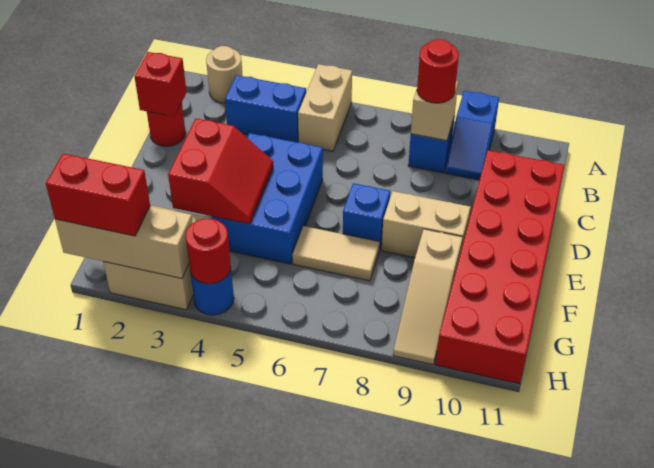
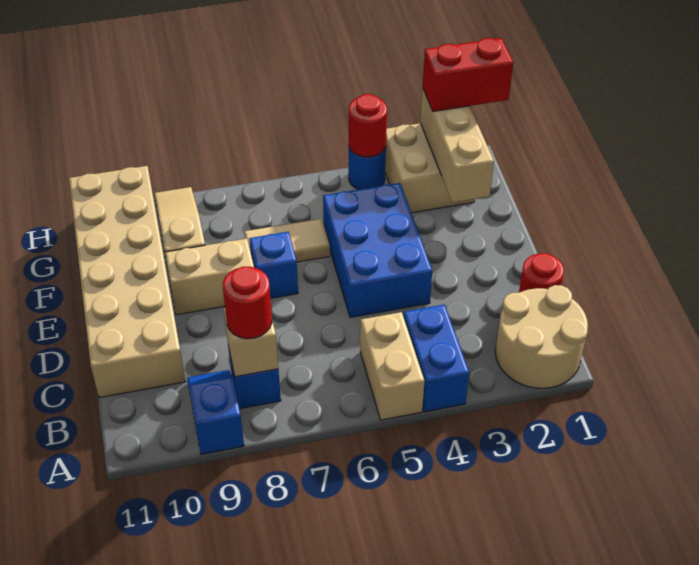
tan round brick A2 level 1 -> tan round brick A1:B2 level 1
blue brick B3:B4 level 1 -> blue brick A4:B4 level 1
red brick C1 level 2 -> none
red brick C10:H11 level 1 -> tan brick C10:H11 level 1
red slope E3:F4 level 2 top 3 -> none
tan brick H1:H3 level 2 -> tan brick F2:H2 level 2

